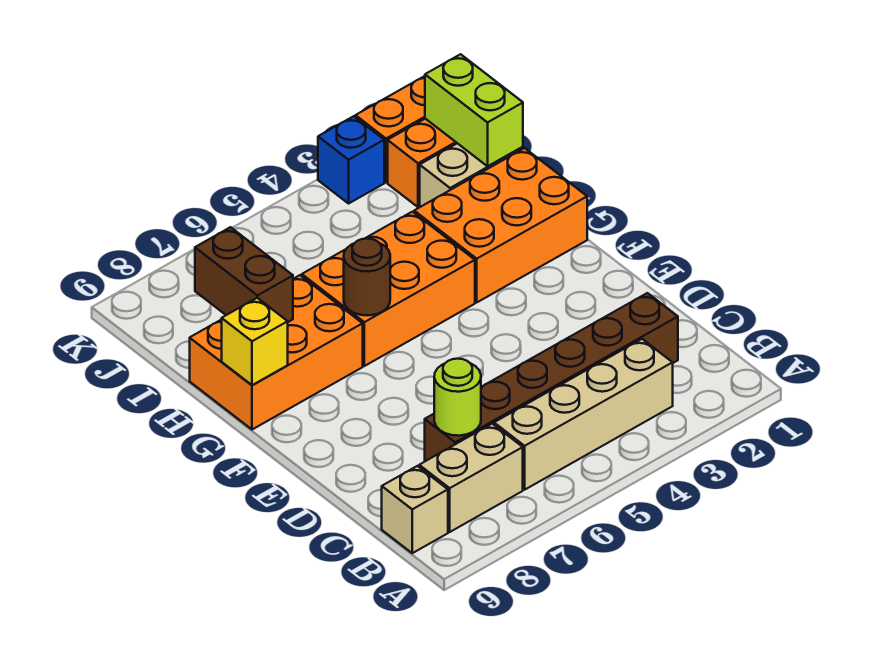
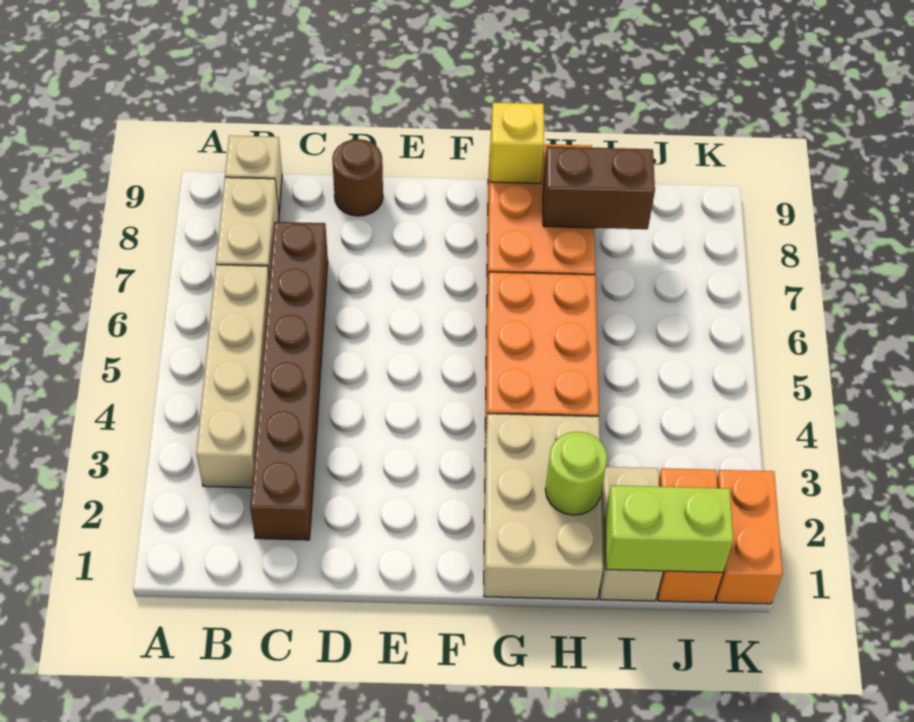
lime round brick C7 level 2 -> lime round brick H2 level 2
orange brick G1:H3 level 1 -> tan brick G1:H3 level 1
brown round brick G6 level 2 -> brown round brick D9 level 1
blue brick K3 level 1 -> none

